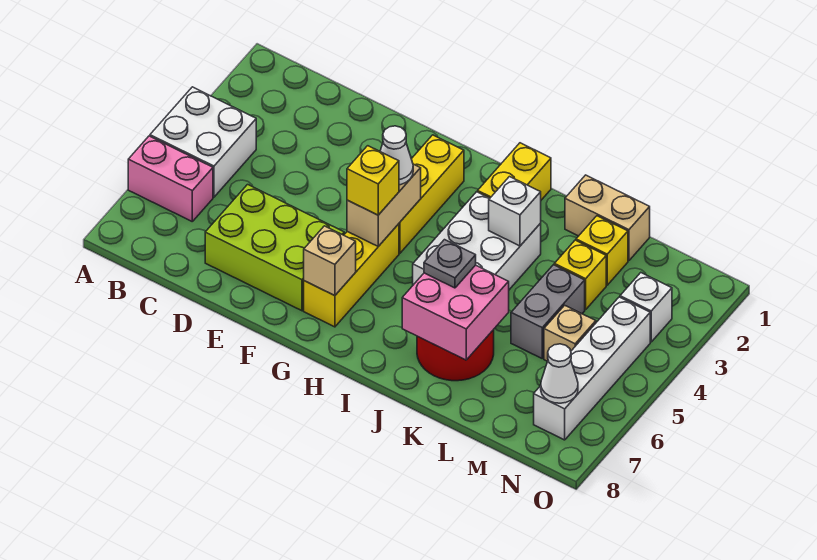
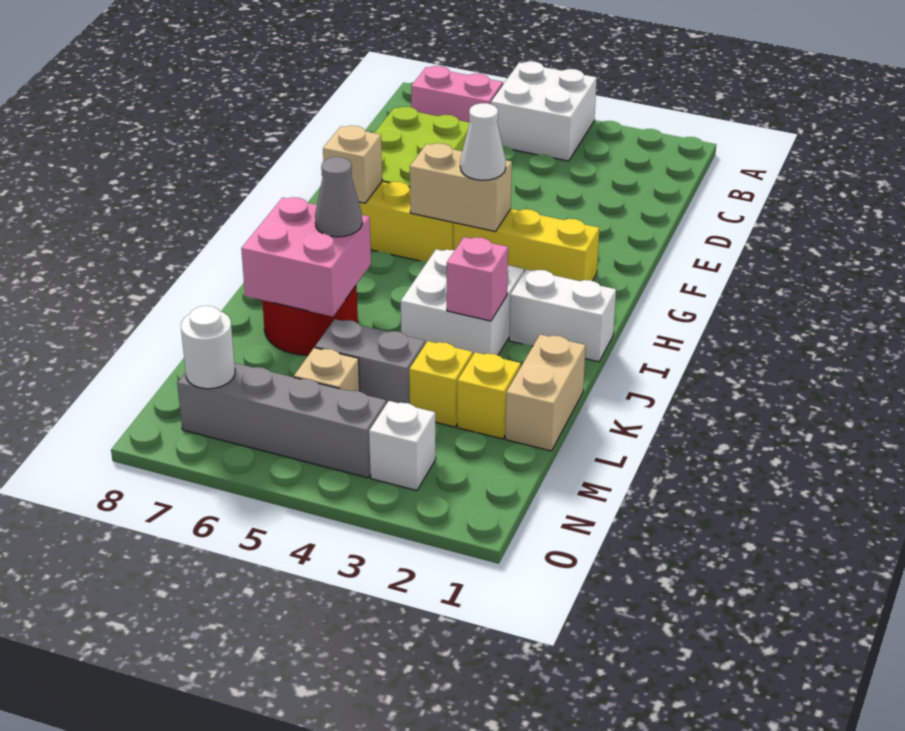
pink brick A6:B6 level 1 -> pink brick B6:B7 level 1
yellow brick G5 level 3 -> none
yellow brick I1:I2 level 1 -> white brick I1:I2 level 1
white brick I3:J5 level 1 -> white brick I3:J4 level 1
white brick J3 level 2 -> pink brick J3 level 2
grey plate J6 level 3 -> grey cone J6 level 3
white brick N4:N7 level 1 -> grey brick N4:N7 level 1
white cone N7 level 2 -> white round brick N7 level 2

